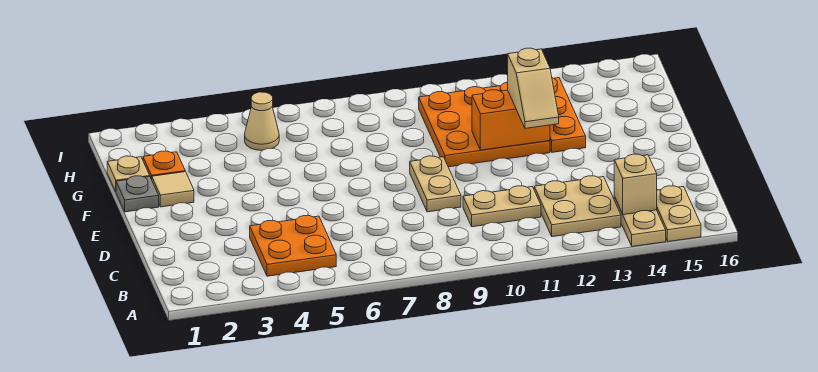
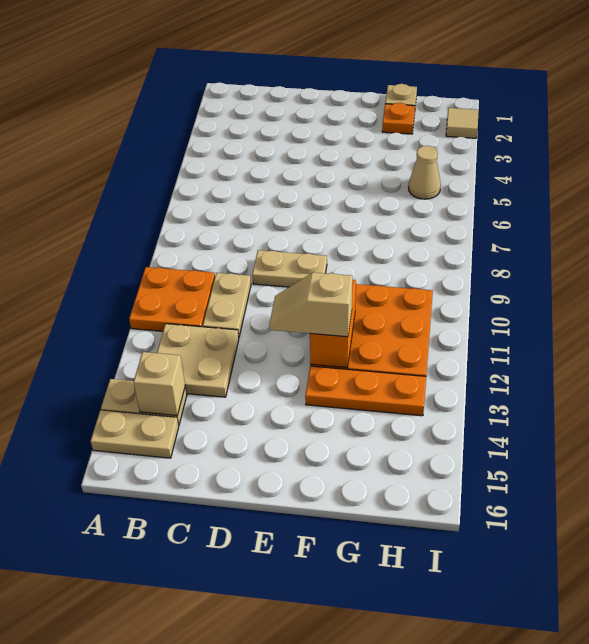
orange plate B4:C5 level 1 -> orange plate A10:B11 level 1
grey plate F1 level 1 -> none
tan tile F2 level 1 -> tan tile I2 level 1

